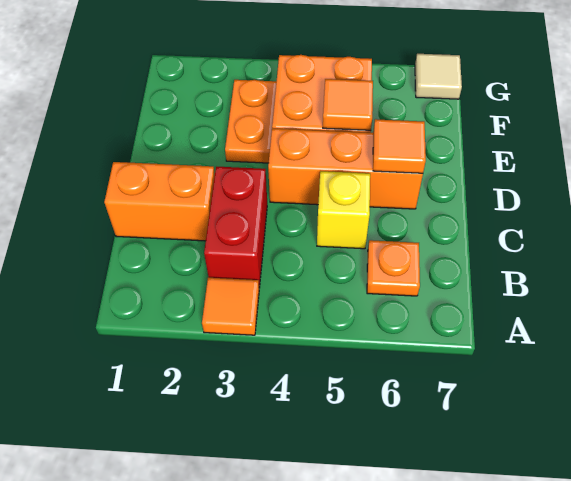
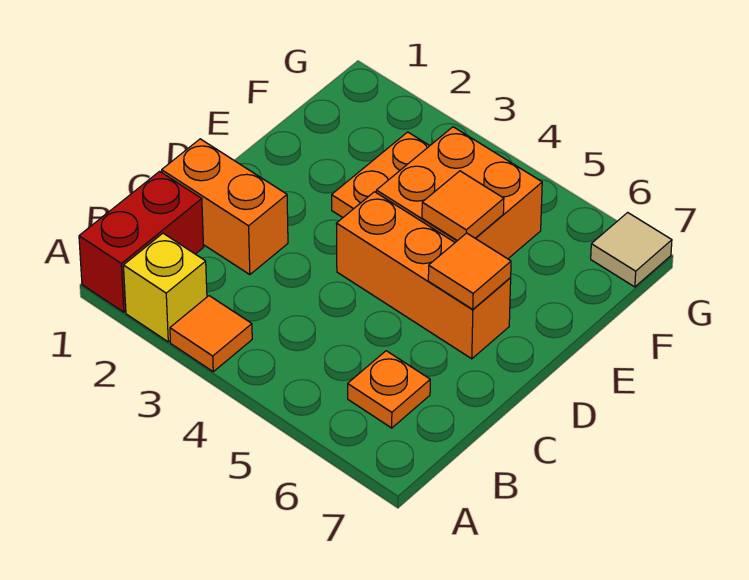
red brick B3:C3 level 1 -> red brick A1:B1 level 1
yellow brick C5 level 1 -> yellow brick A2 level 1

